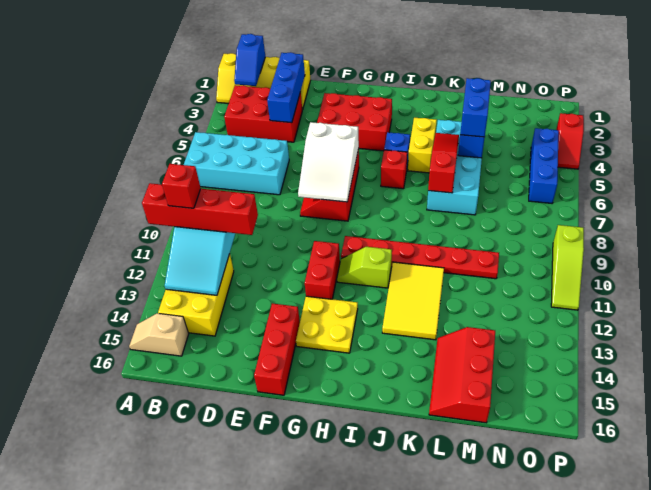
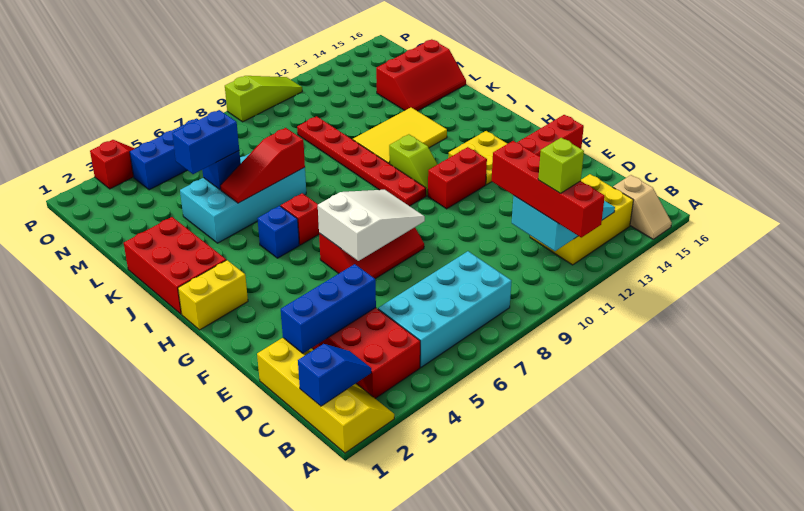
cyan brick A6:D7 level 1 -> cyan brick B5:C8 level 1
red brick B11 level 4 -> lime brick B11 level 4
red brick F3:H4 level 1 -> red brick I1:K2 level 1
yellow brick J4:J5 level 1 -> yellow brick H1:H2 level 1

